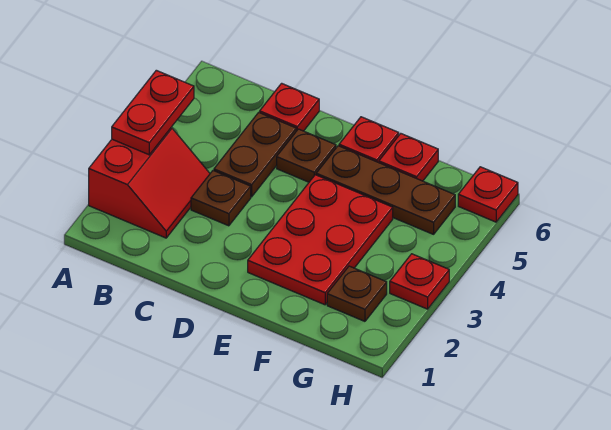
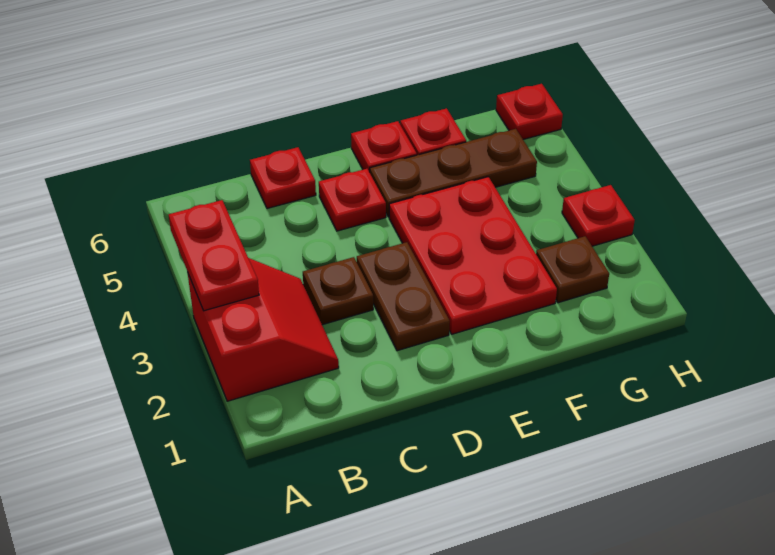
brown plate C4:C5 level 1 -> brown plate D2:D3 level 1
brown plate D5 level 1 -> red plate D5 level 1

